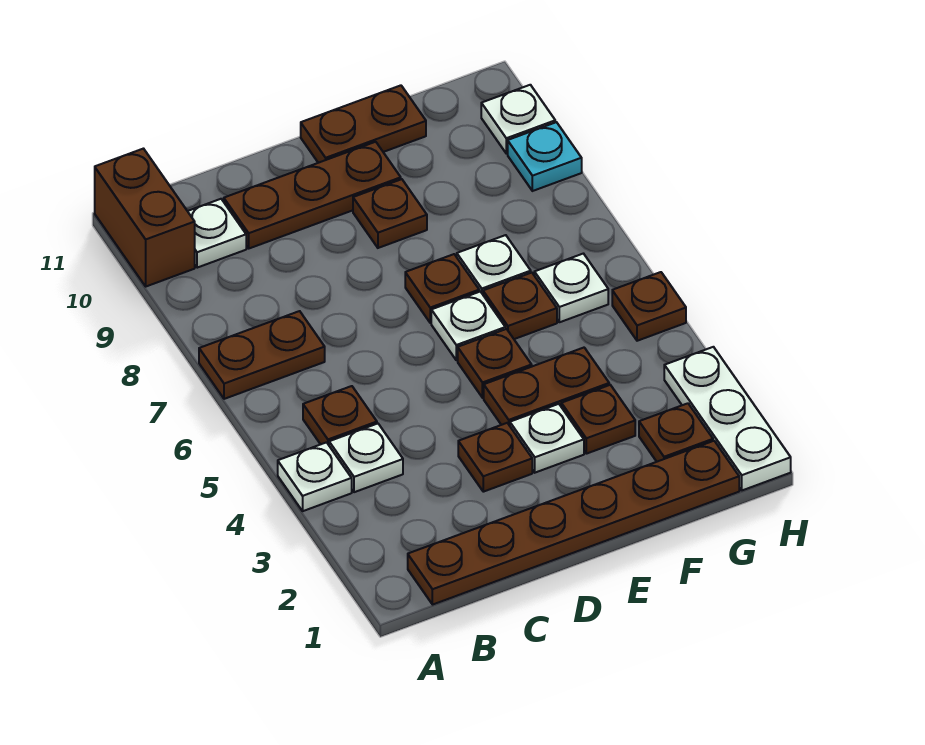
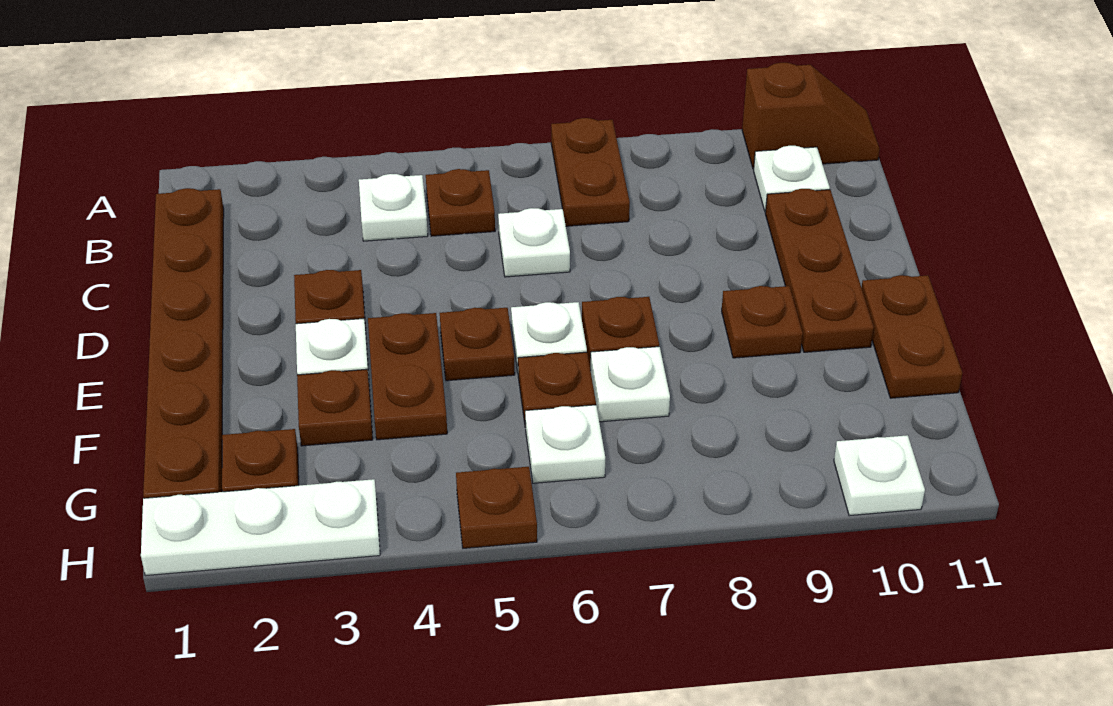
white plate A4 level 1 -> white plate C6 level 1
brown brick A10:A11 level 1 -> brown slope A10:A11 level 1 top 10
cyan plate H9 level 1 -> none

